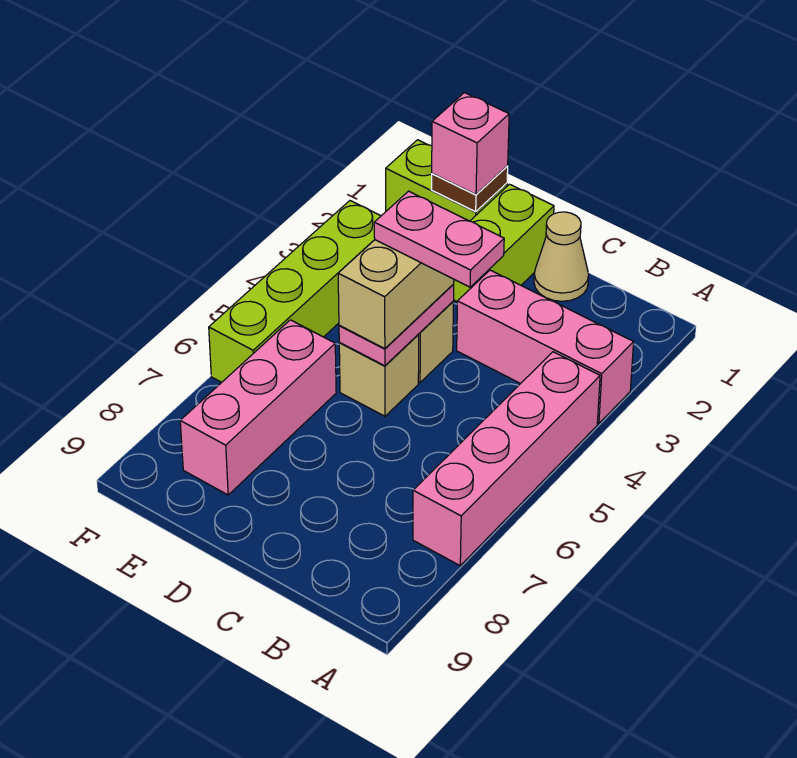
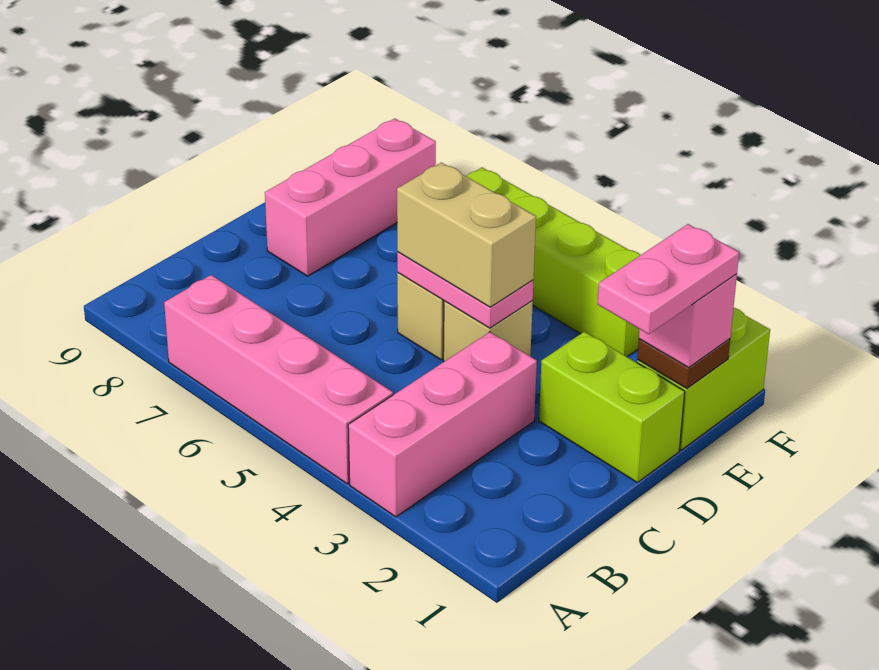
tan cone C1 level 1 -> none
pink plate C4:D4 level 4 -> pink plate D1:E1 level 4
pink brick E6:E8 level 1 -> pink brick D8:F8 level 1

